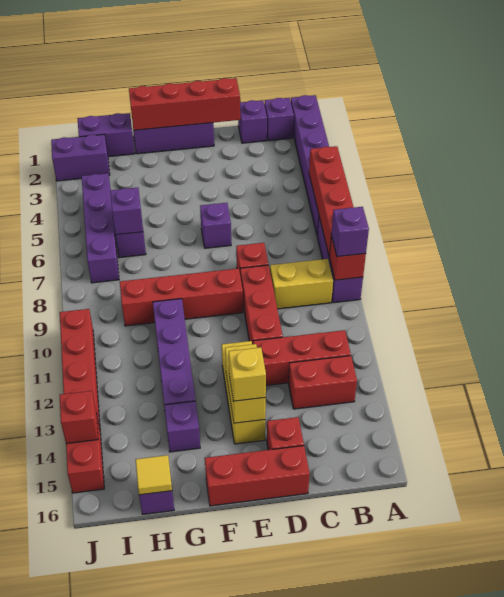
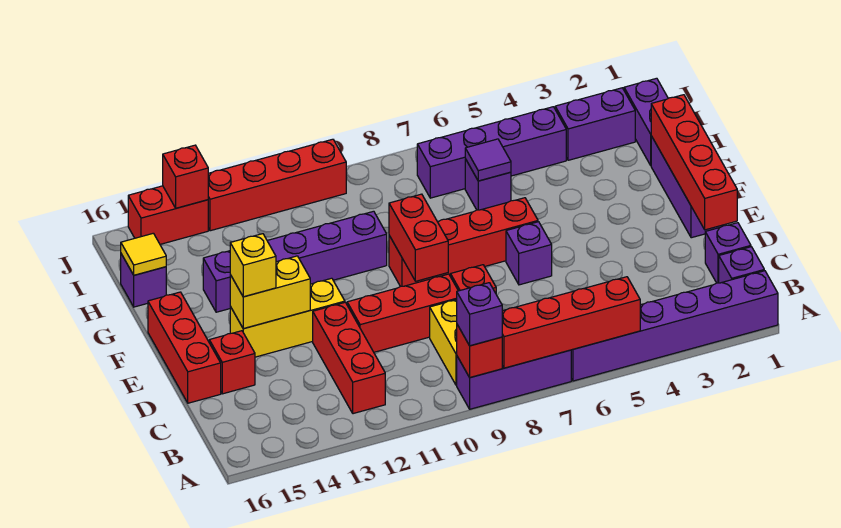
red brick B13:C13 level 1 -> red brick E9:F9 level 2
red brick E9:H9 level 1 -> red brick F6:F9 level 1
purple brick H6 level 2 -> purple tile H6 level 2
purple brick I2:J2 level 1 -> purple brick I2:I3 level 1

